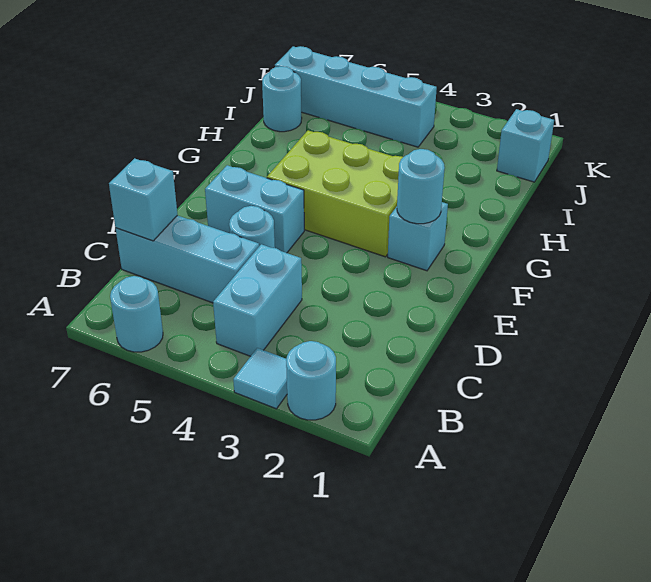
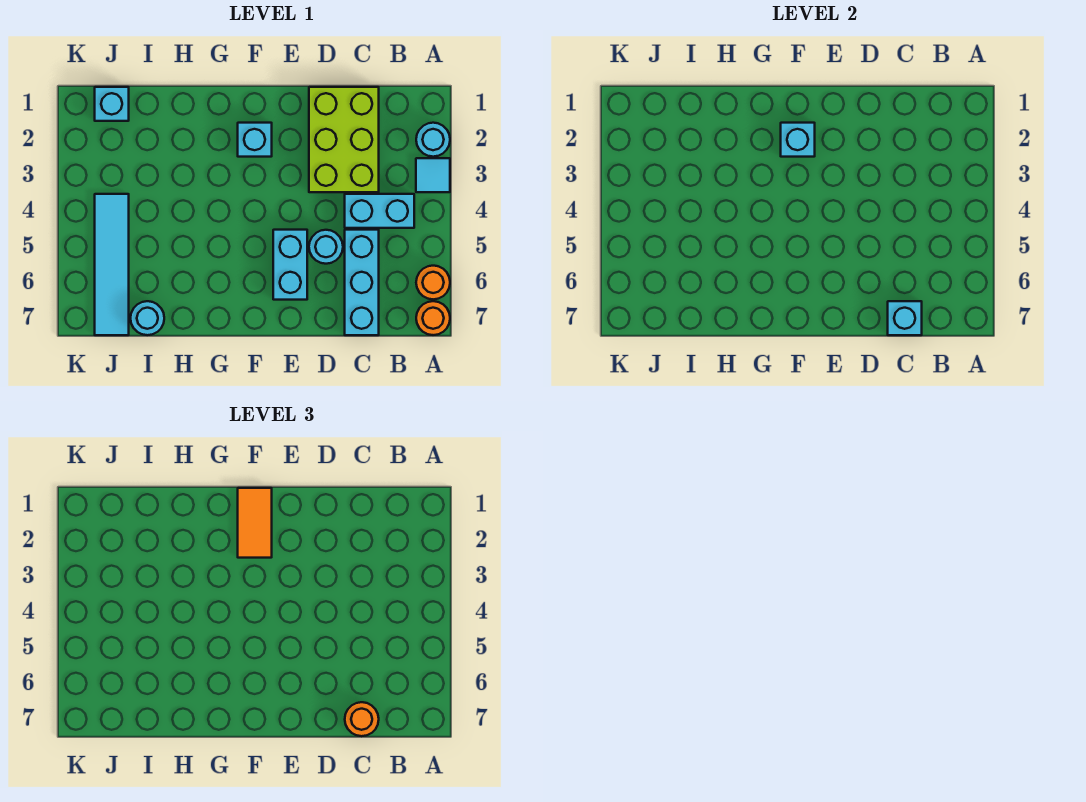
cyan round brick A6 level 1 -> orange round brick A6 level 1
none -> orange round brick A7 level 1
none -> orange round brick C7 level 3
none -> orange tile F1:F2 level 3
cyan round brick F2 level 2 -> cyan brick F2 level 2
lime brick F3:G5 level 1 -> lime brick C1:D3 level 1
cyan brick J4:J7 level 1 -> cyan tile J4:J7 level 1

